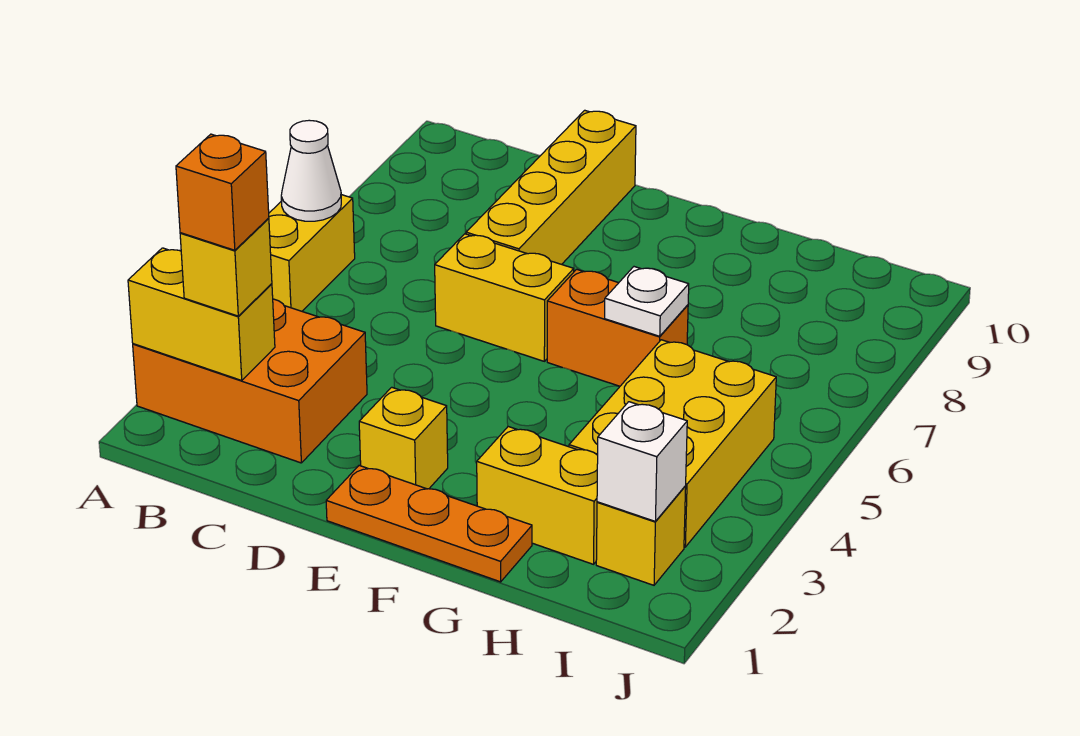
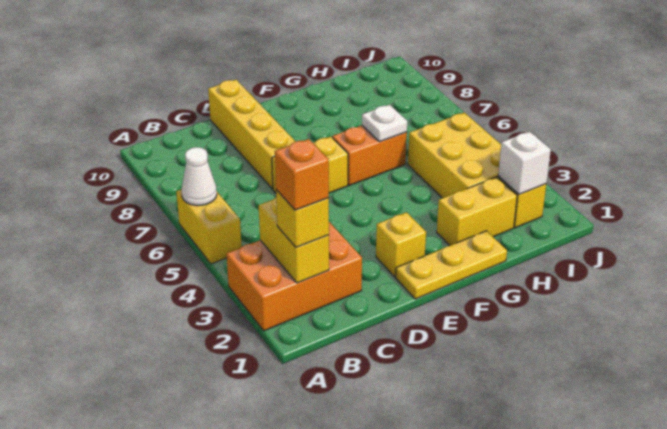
yellow brick A2:B2 level 2 -> yellow brick B2:B3 level 2
orange plate E1:G1 level 1 -> yellow plate E1:G1 level 1

